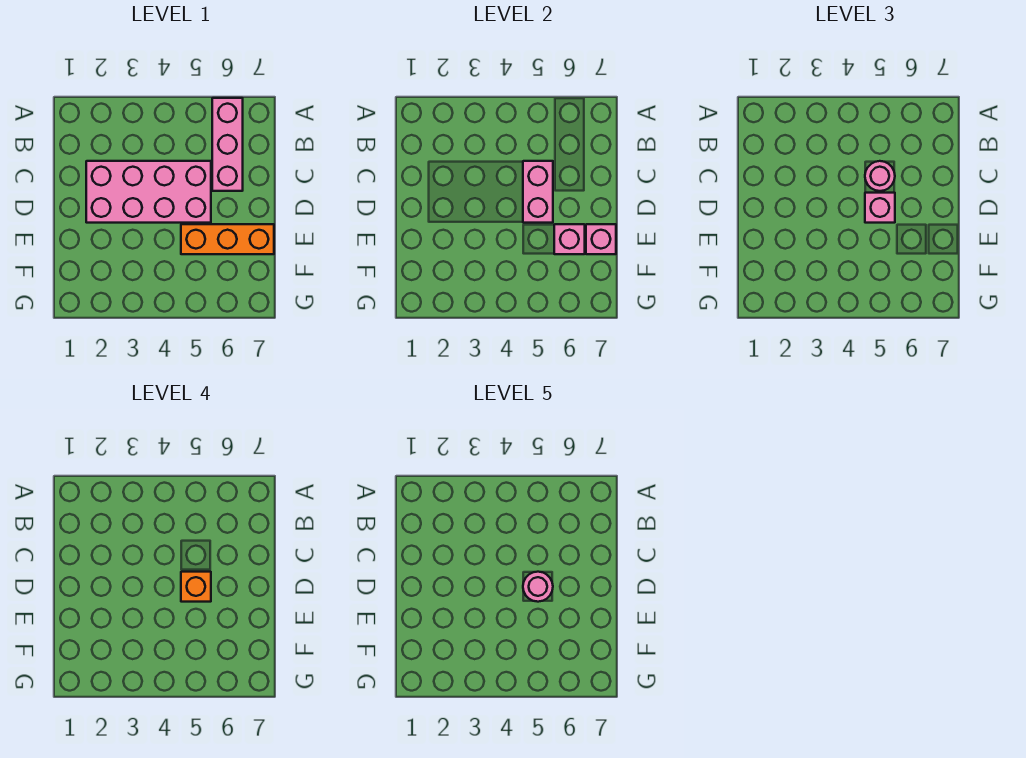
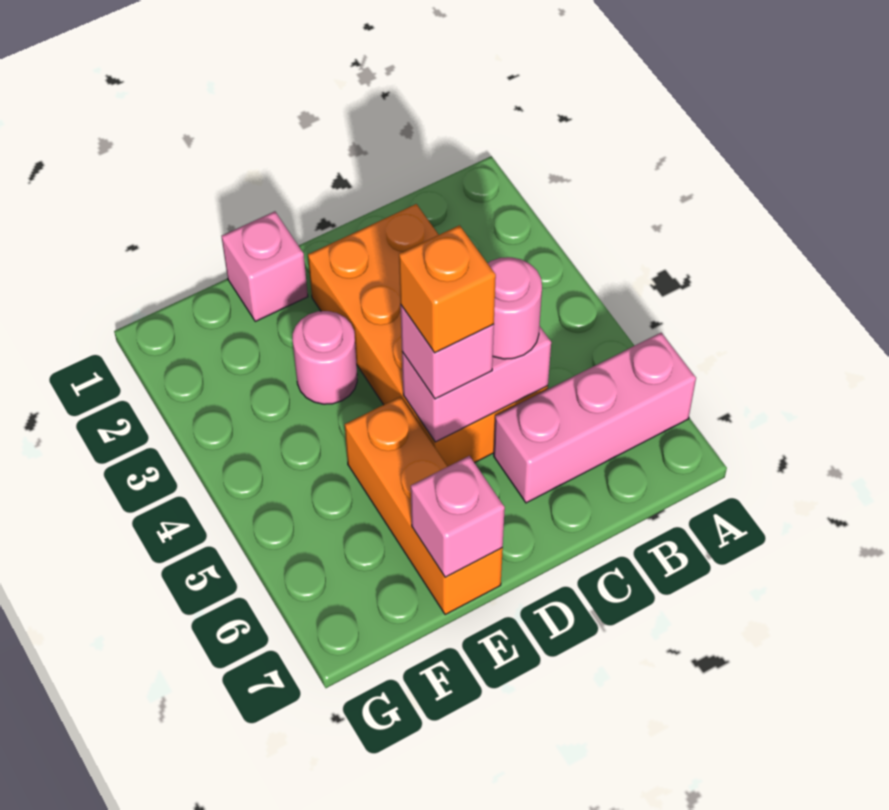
pink brick C2:D5 level 1 -> orange brick C2:D5 level 1
pink round brick D5 level 5 -> pink round brick E3 level 1
pink brick E6 level 2 -> pink brick E1 level 1

